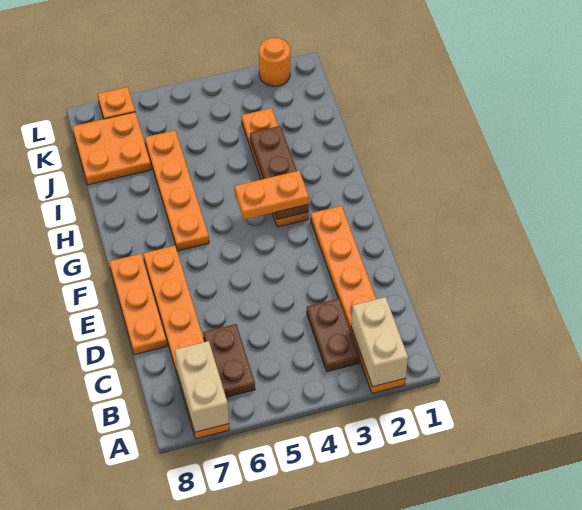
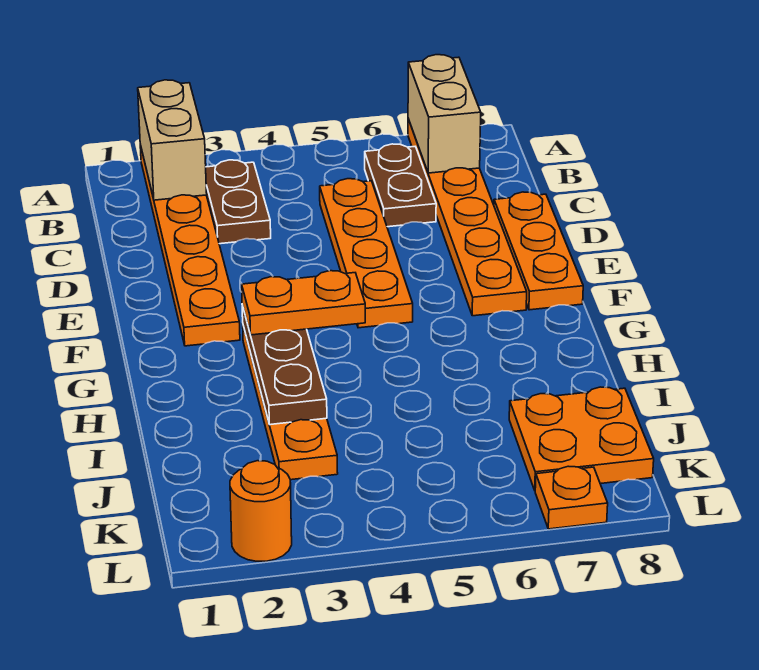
orange plate G6:J6 level 1 -> orange plate C5:F5 level 1

